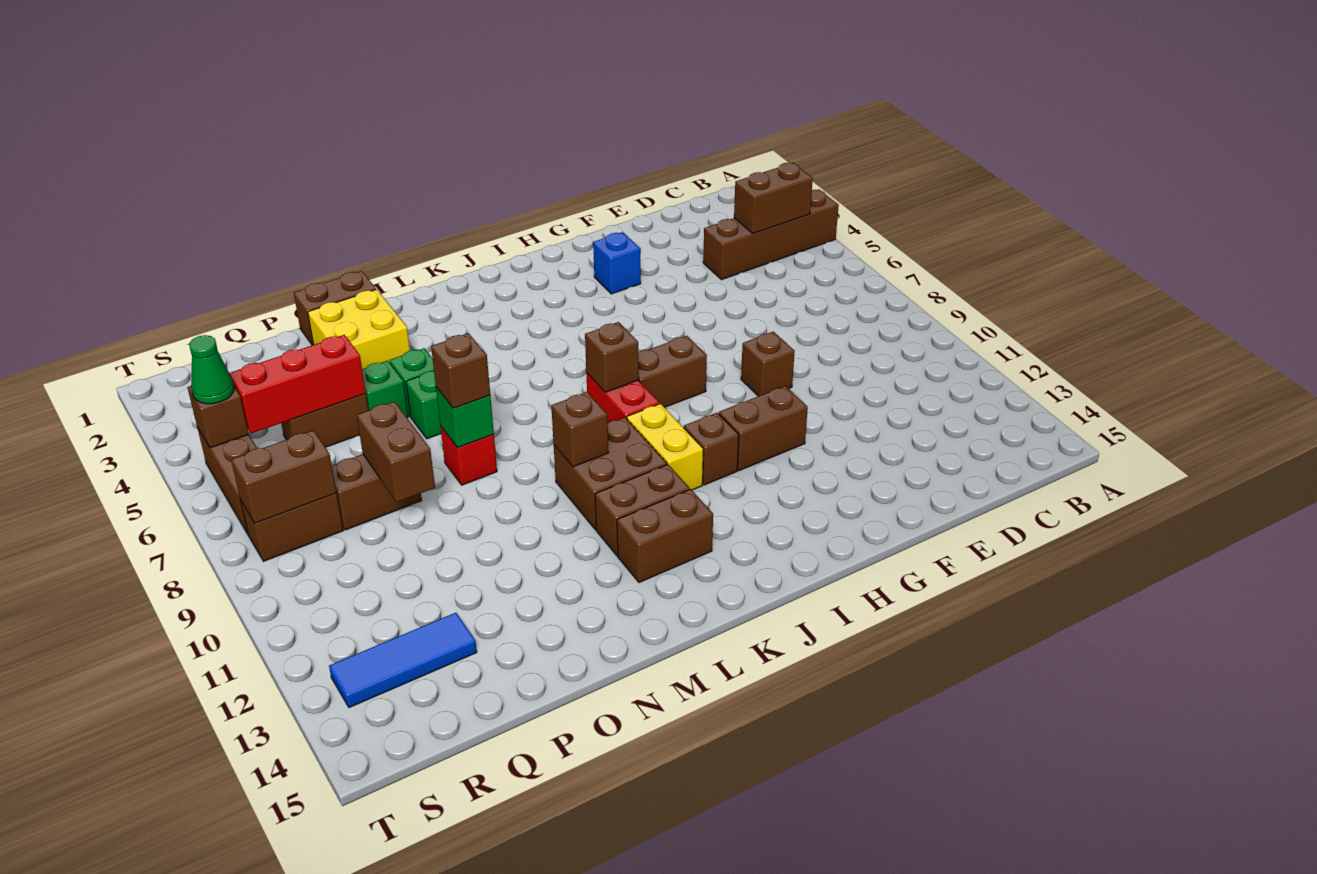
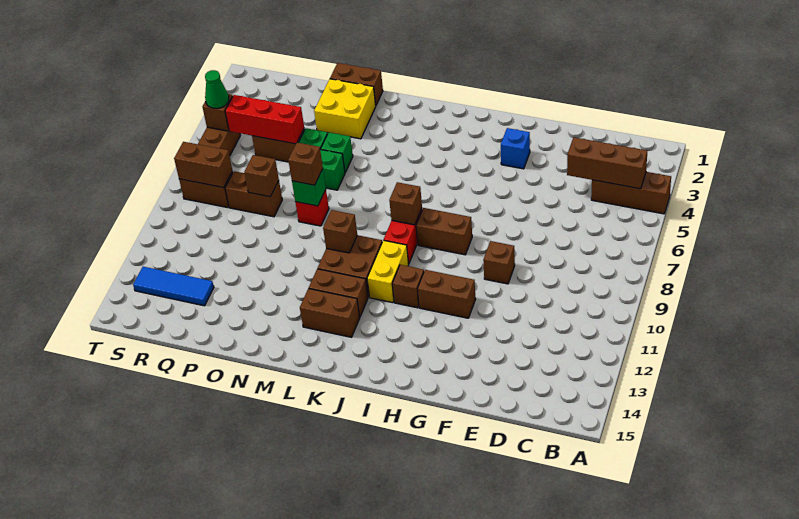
brown brick A4:D4 level 1 -> brown brick A4:C4 level 1
brown brick B4:C4 level 2 -> brown brick B4:D4 level 2
brown brick P8:P9 level 2 -> brown brick P8 level 2

